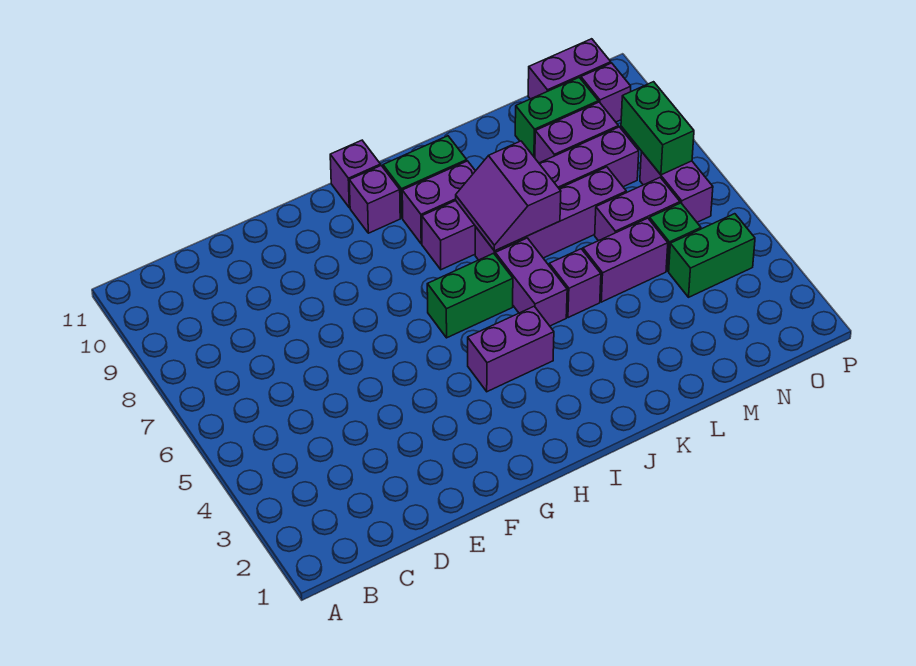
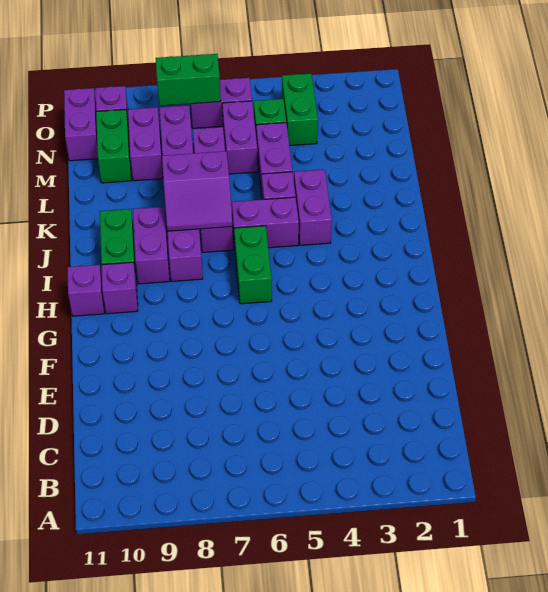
purple brick H4:I4 level 1 -> purple brick J4:K4 level 1

